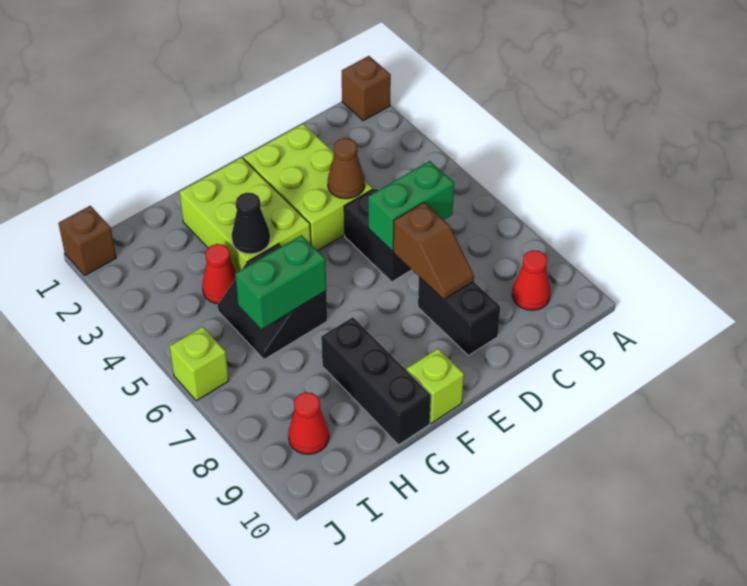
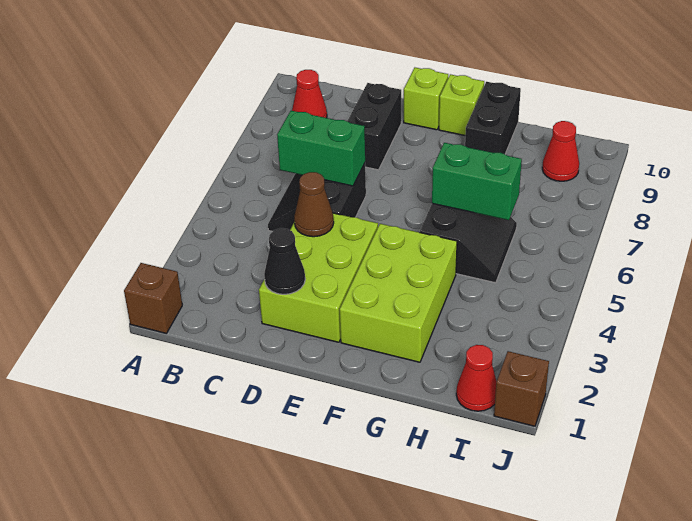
brown slope D7:D8 level 2 top 7 -> none
black cone G4 level 2 -> black cone D2 level 2
black brick G8:G10 level 1 -> black brick G9:G10 level 1
red cone H4 level 1 -> red cone I1 level 1
lime brick J6 level 1 -> lime brick E10 level 1

